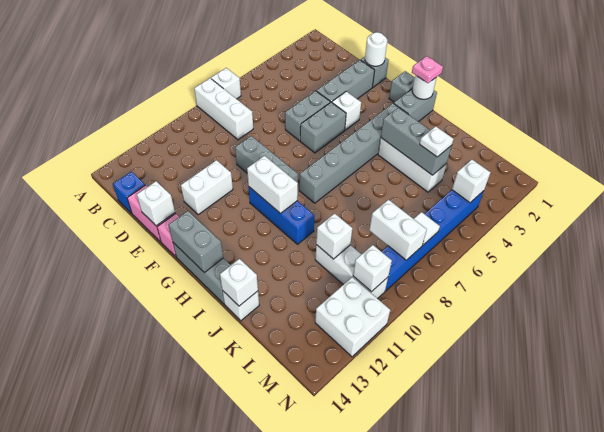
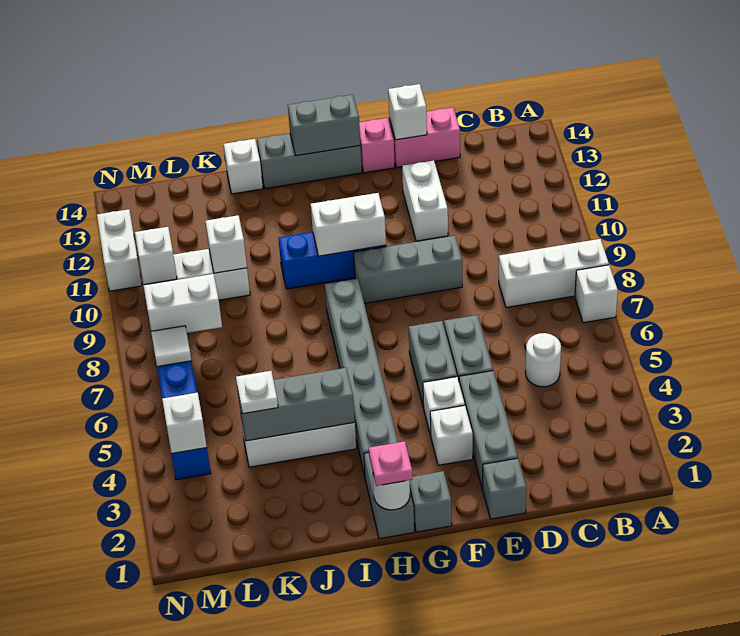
blue brick C14 level 1 -> none
white round brick E1 level 2 -> white round brick C5 level 1
white brick J14 level 2 -> white brick F3 level 1
white brick M11:N12 level 1 -> white brick N11:N12 level 1

